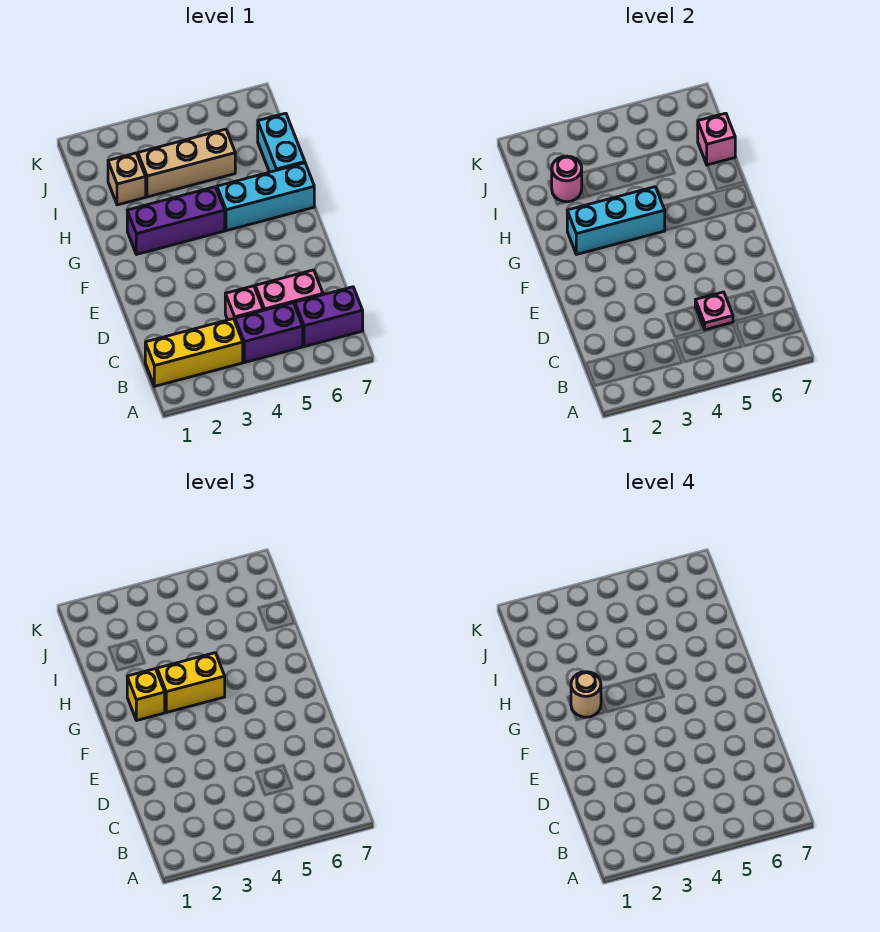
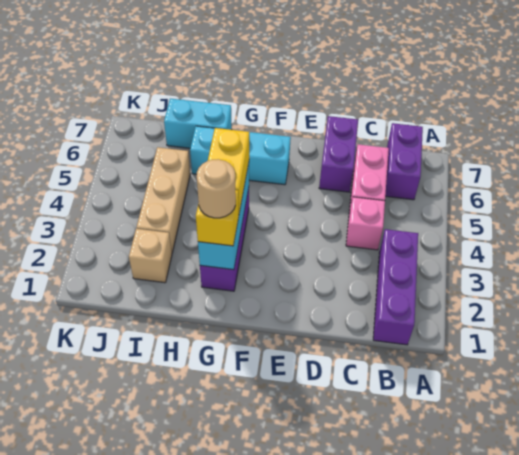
yellow brick B1:B3 level 1 -> purple brick B1:B3 level 1
purple brick B4:B5 level 1 -> purple brick D6:D7 level 1
pink plate C5 level 2 -> none
cyan brick G5:G7 level 1 -> cyan brick F6:H6 level 1
pink round brick I2 level 2 -> none
pink brick I7 level 2 -> none

